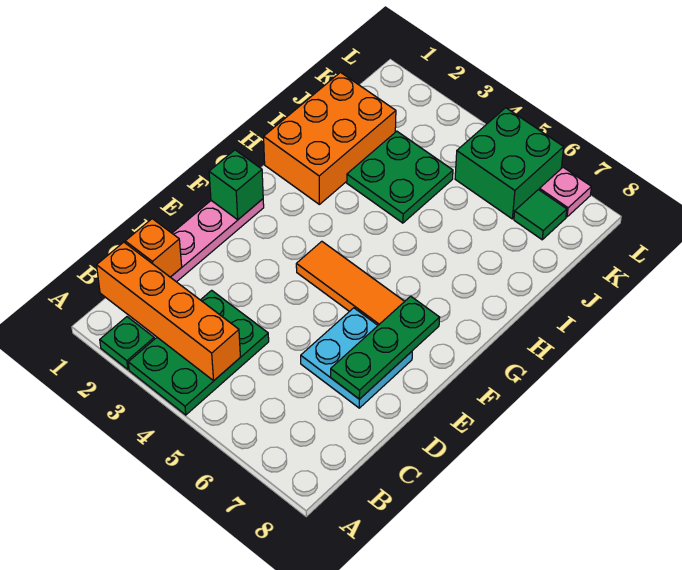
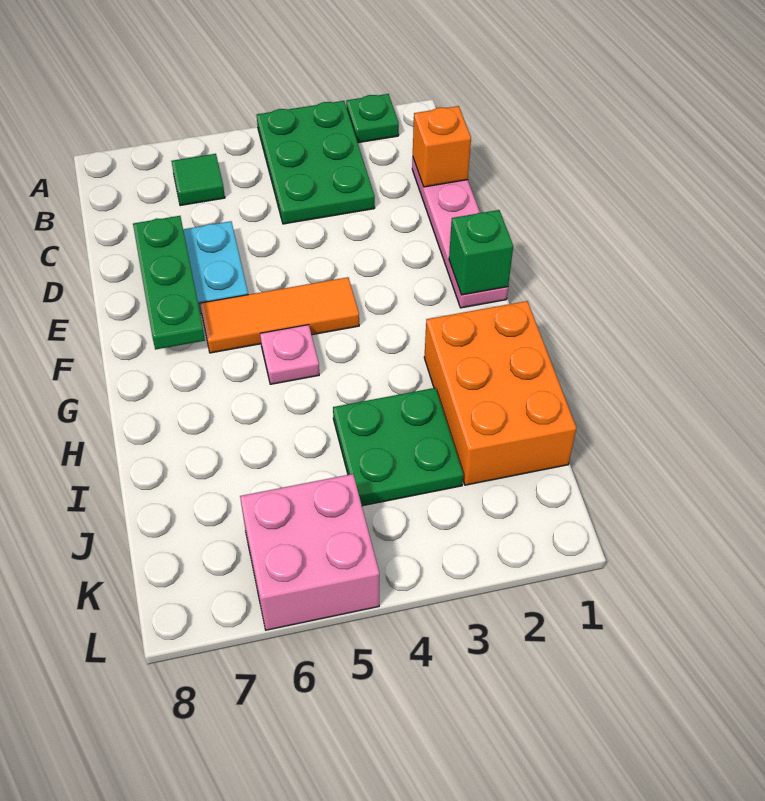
orange brick B1:B4 level 2 -> none
green brick K5:L6 level 1 -> pink brick K5:L6 level 1
green tile K7 level 1 -> green tile B6 level 1
pink plate L7 level 1 -> pink plate G5 level 1

